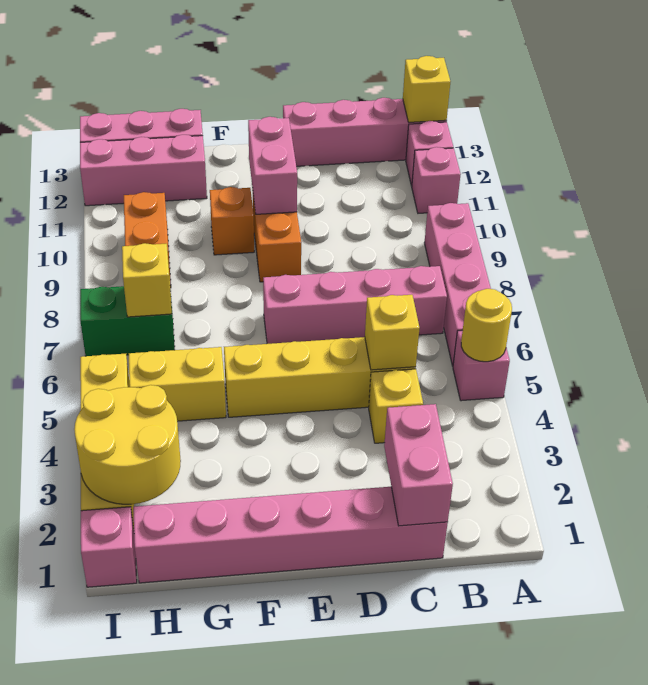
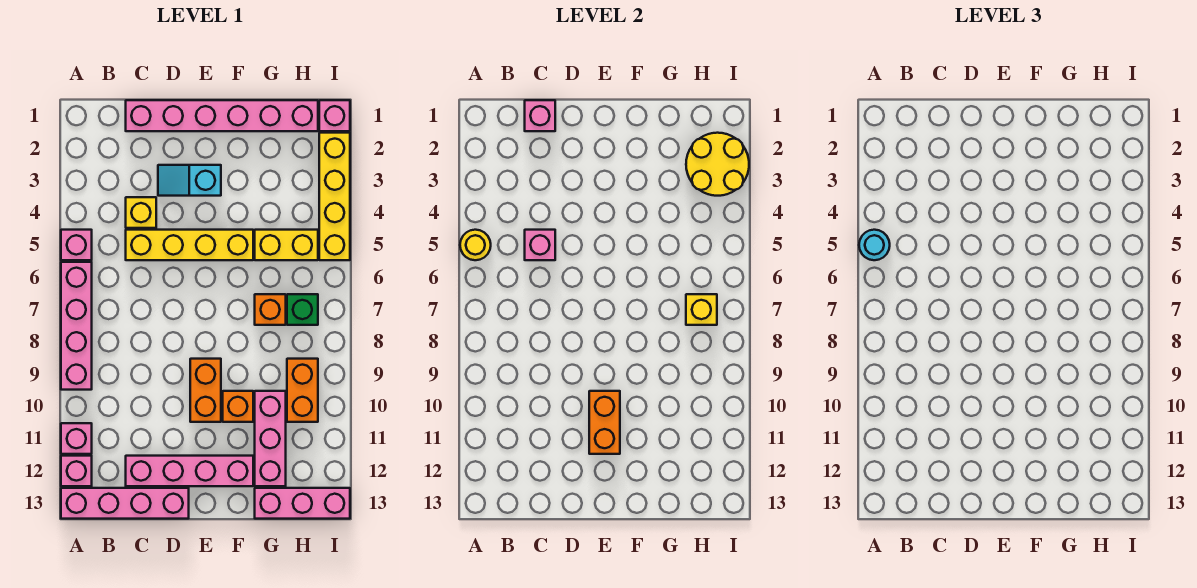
none -> cyan round brick A5 level 3
yellow brick A13 level 2 -> none
pink brick B7:E7 level 1 -> pink brick C12:F12 level 1
pink brick C1:C2 level 2 -> pink brick C1 level 2
yellow brick C5 level 2 -> pink brick C5 level 2
none -> cyan slope D3:E3 level 1 top E
pink brick E10:E11 level 2 -> orange brick E10:E11 level 2
none -> orange brick G7 level 1
pink brick G12:I12 level 1 -> pink brick G10:G12 level 1
green brick H7:I7 level 1 -> green brick H7 level 1

